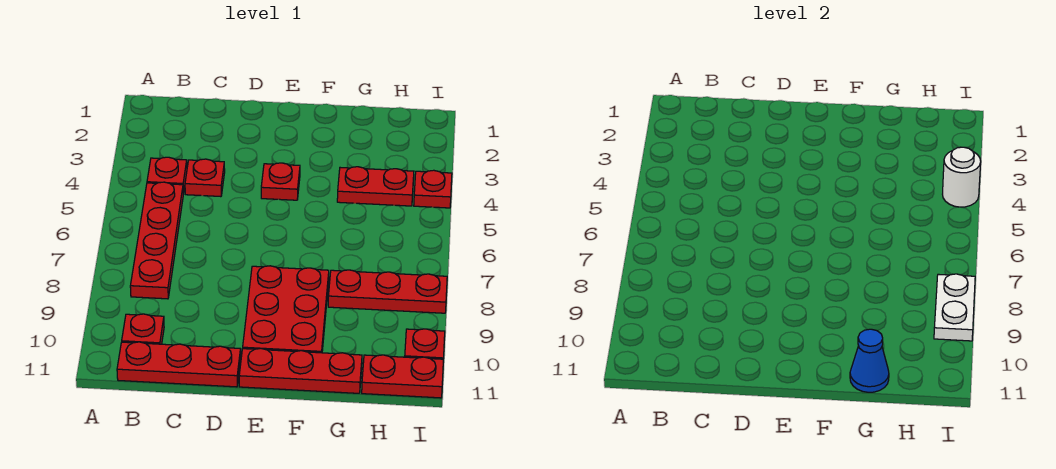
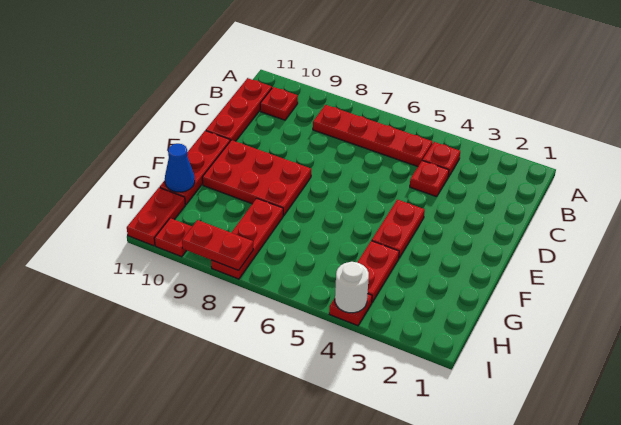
red plate E4 level 1 -> red plate E4:F4 level 1
white plate I8:I9 level 2 -> red plate I8:I9 level 2

